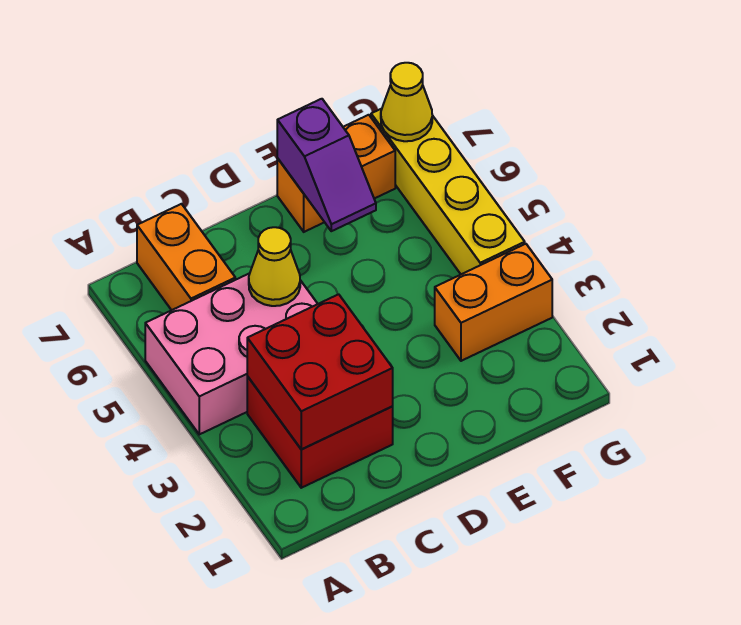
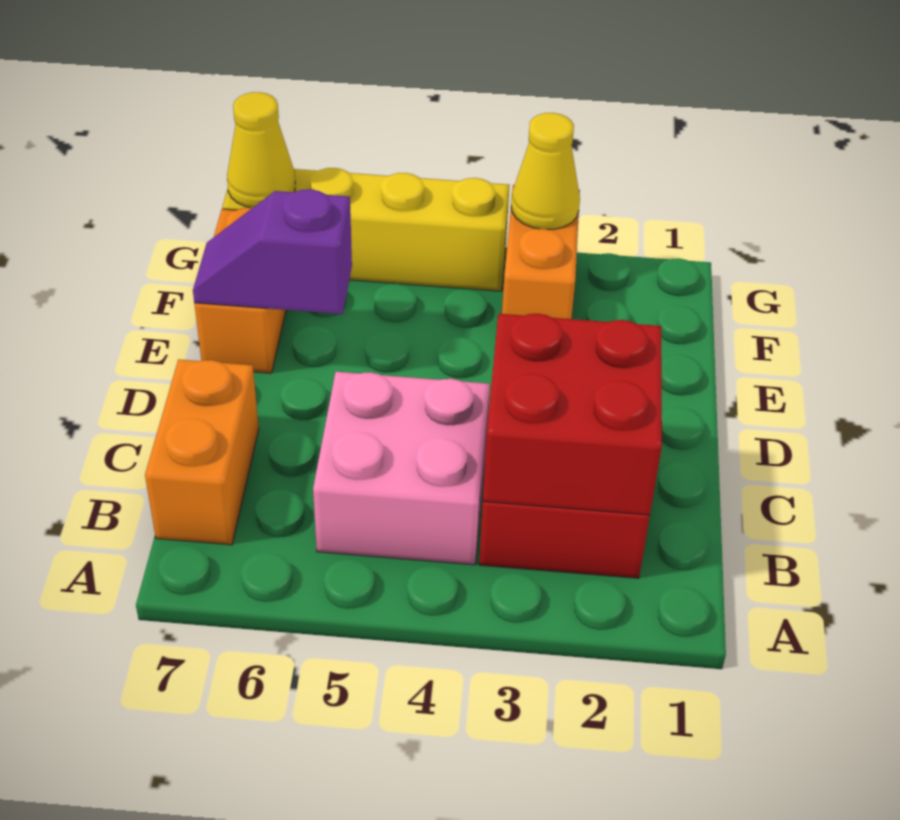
pink brick A4:C5 level 1 -> pink brick B4:C5 level 1
orange brick B6:B7 level 1 -> orange brick B7:C7 level 1
yellow cone C5 level 2 -> yellow cone G3 level 2
purple slope E6:E7 level 2 top 7 -> purple slope E6:E7 level 2 top 6

